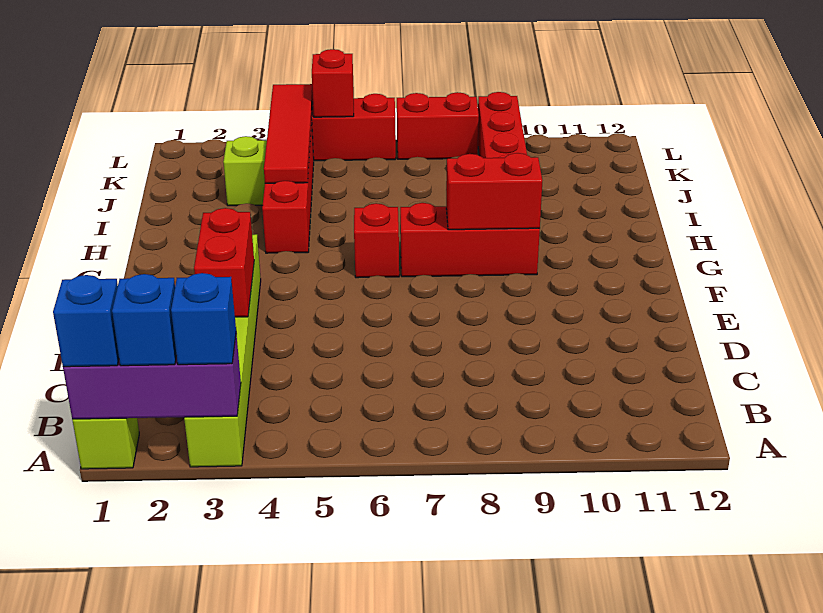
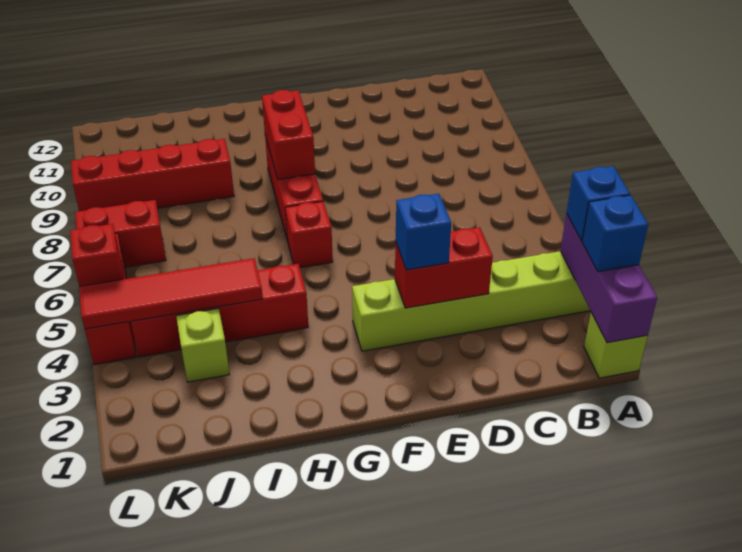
blue brick A1 level 3 -> blue brick E3 level 3
red brick L7:L8 level 1 -> red brick K7:L7 level 1

